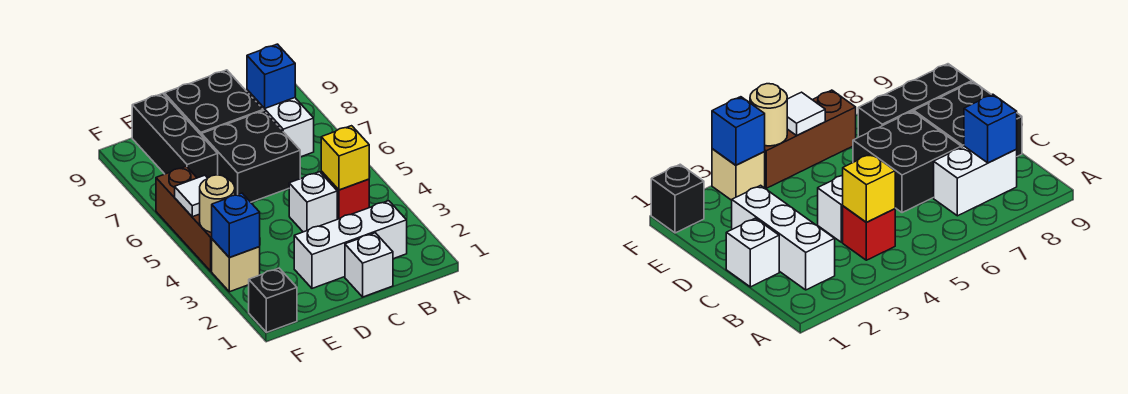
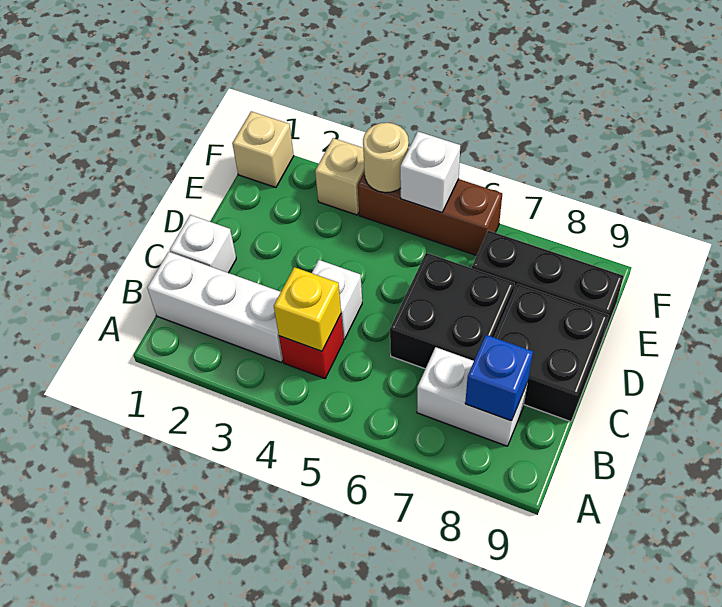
white brick B2:D2 level 1 -> white brick B1:B3 level 1
black brick F1 level 1 -> tan brick F1 level 1
blue brick F3 level 2 -> none
white tile F5 level 2 -> white brick F5 level 2

